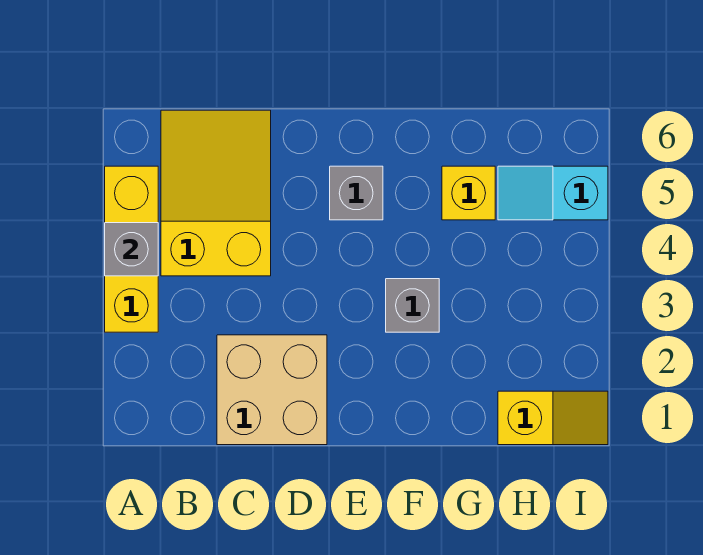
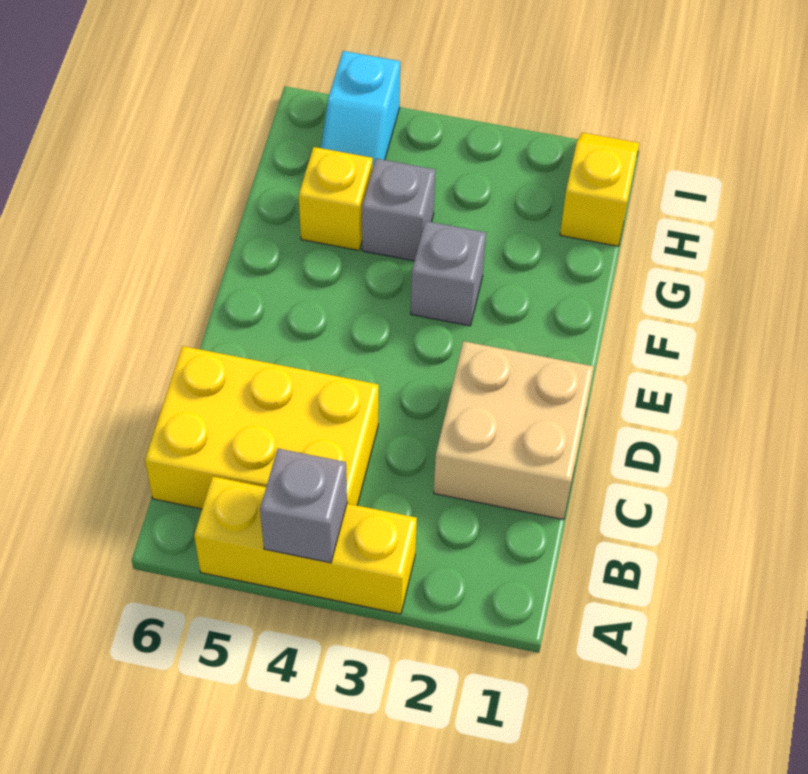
yellow slope B4:C6 level 1 top 4 -> yellow brick B4:C6 level 1
grey brick E5 level 1 -> grey brick G4 level 1

